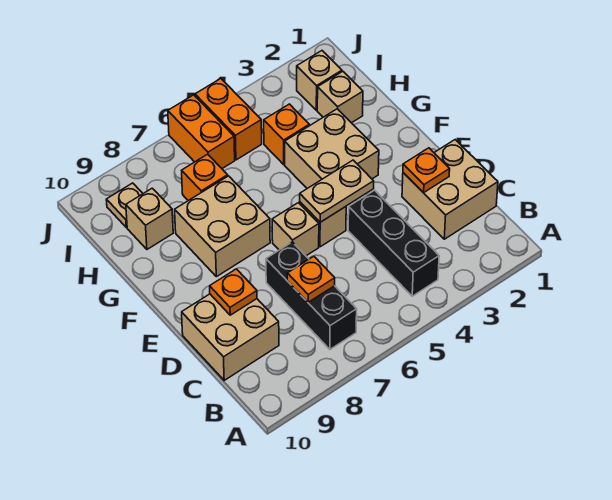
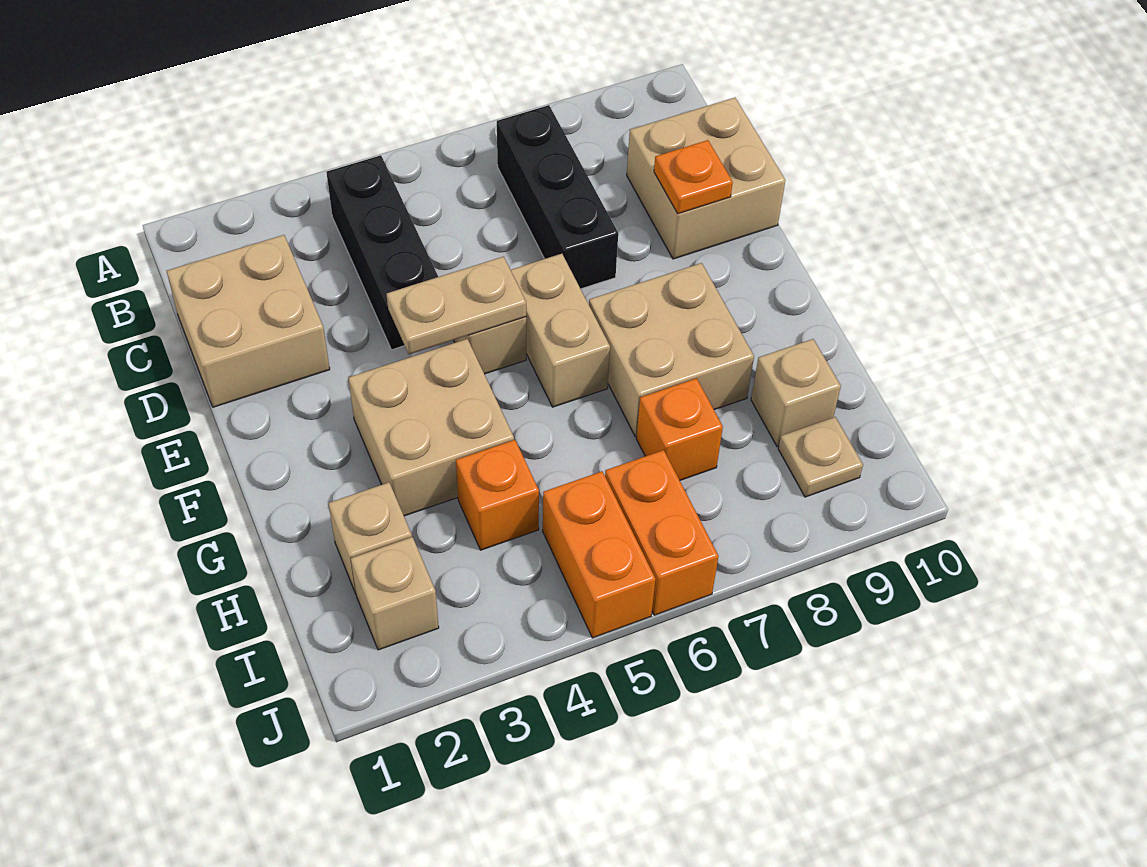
orange plate C7 level 2 -> none
orange plate D2 level 2 -> none
tan brick E6 level 1 -> tan brick E6:F6 level 1

